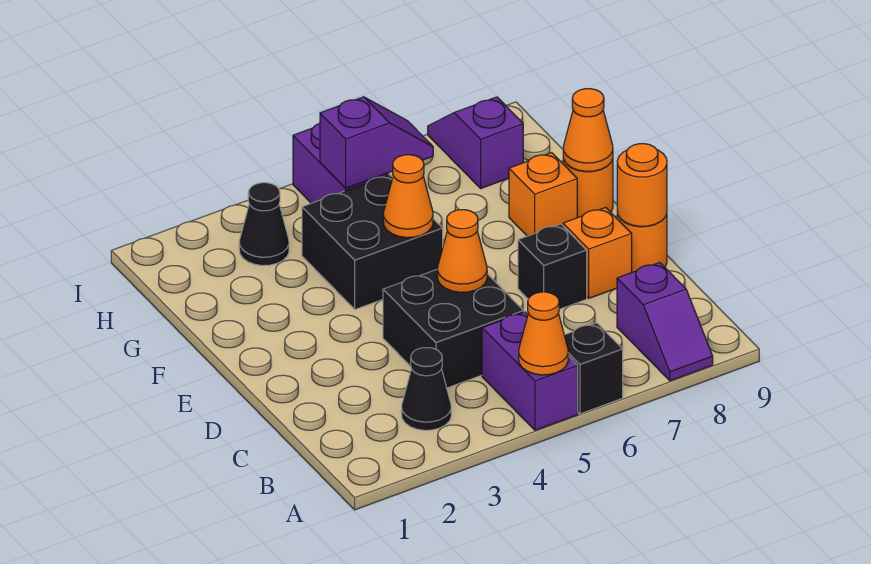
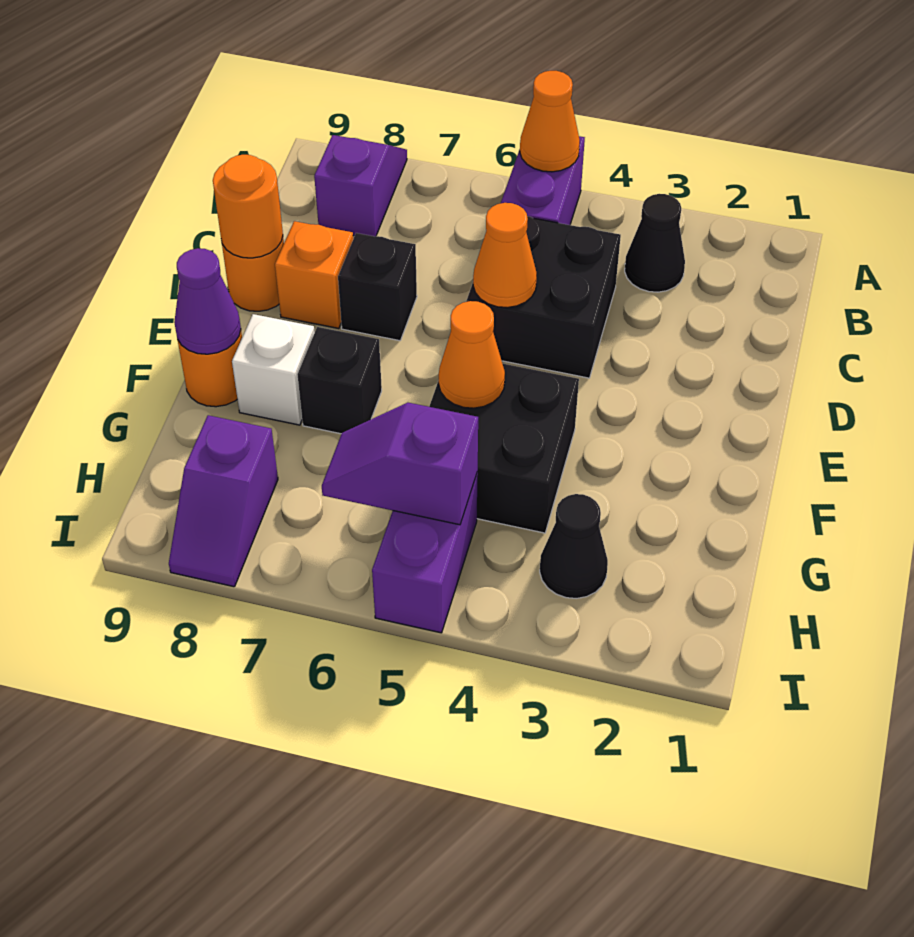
black brick A6 level 1 -> black brick F7 level 1
orange brick F8 level 1 -> white brick F8 level 1
orange cone F9 level 2 -> purple cone F9 level 2

